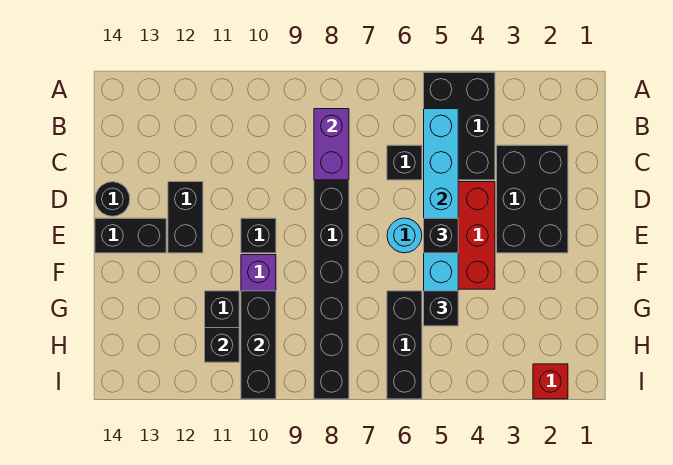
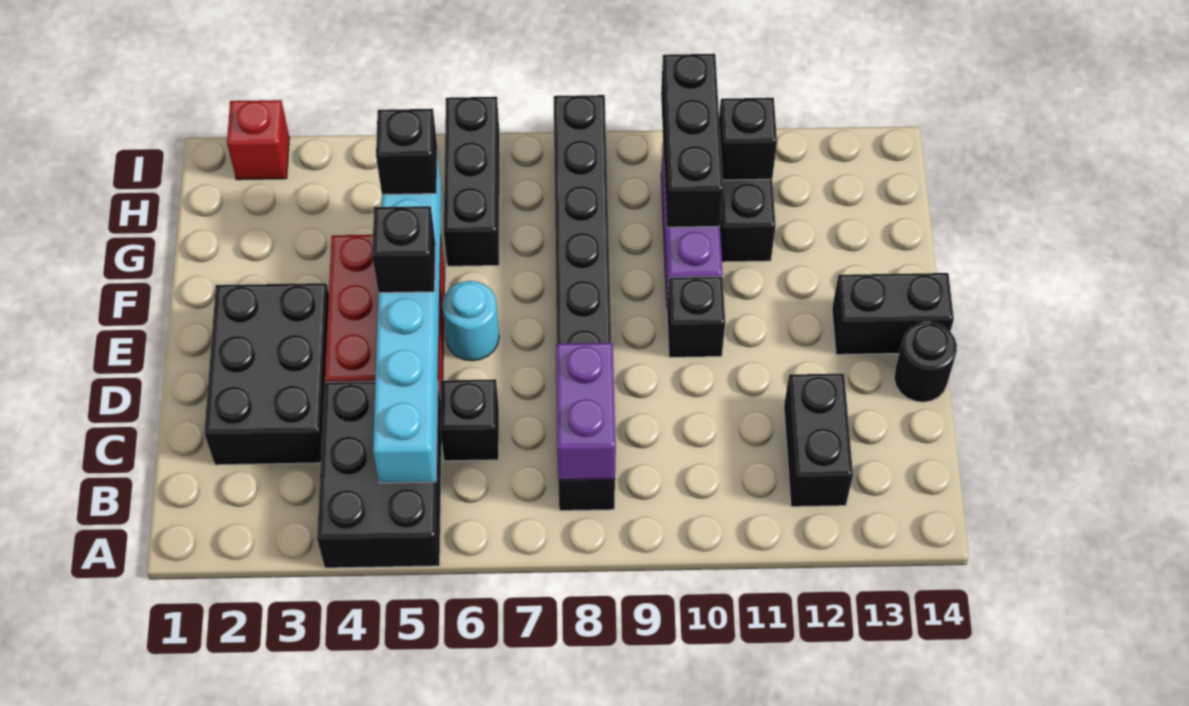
black brick D12:E12 level 1 -> black brick B12:C12 level 1

